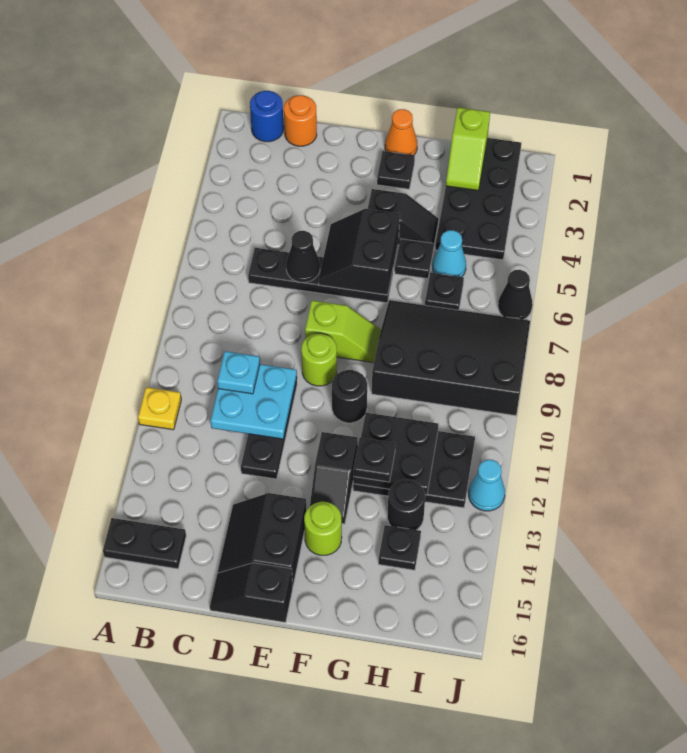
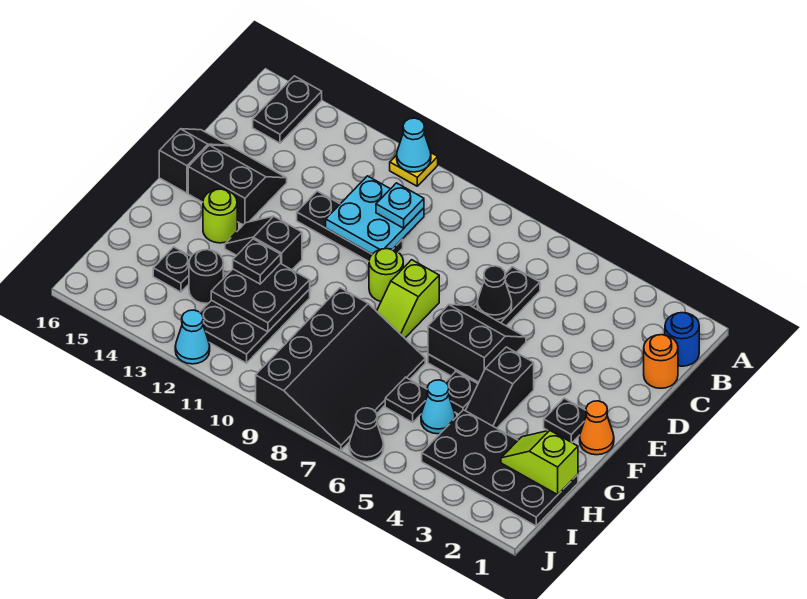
none -> cyan cone A11 level 2
black round brick F10 level 1 -> none

